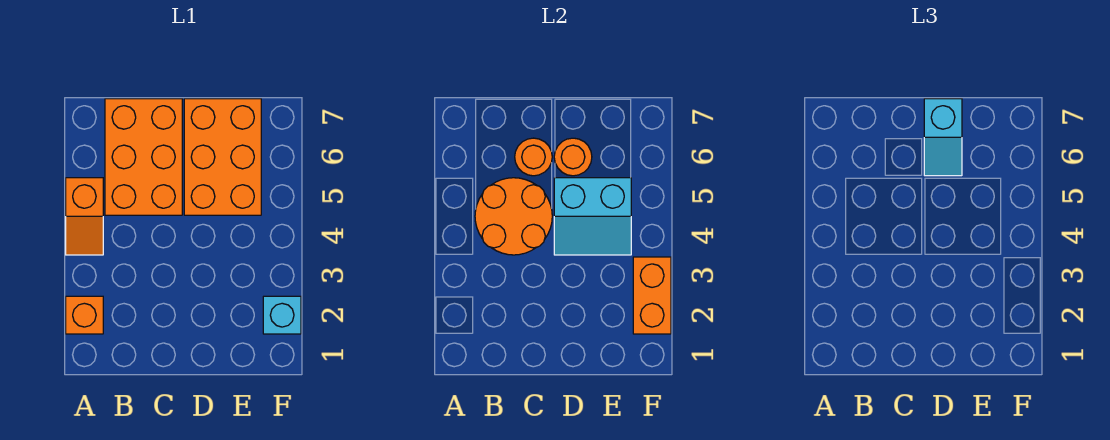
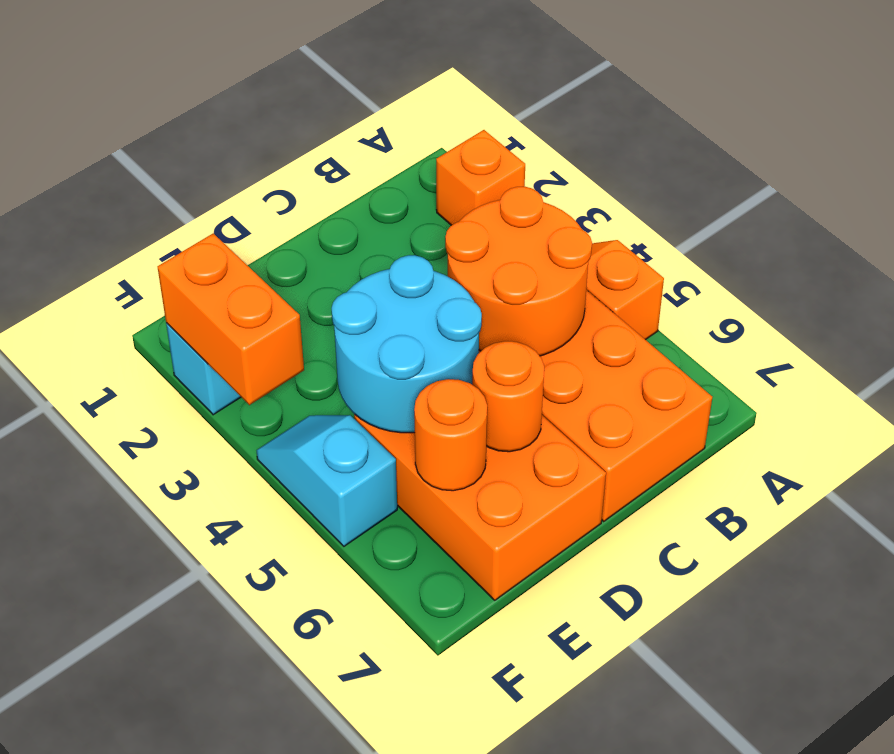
orange round brick C6 level 2 -> orange round brick E6 level 2
cyan slope D4:E5 level 2 top 5 -> cyan round brick D4:E5 level 2
cyan slope D6:D7 level 3 top 7 -> cyan slope F4:F5 level 1 top 5

